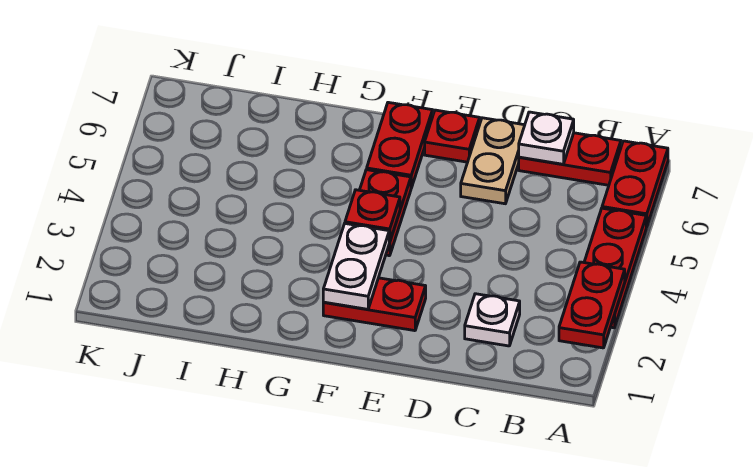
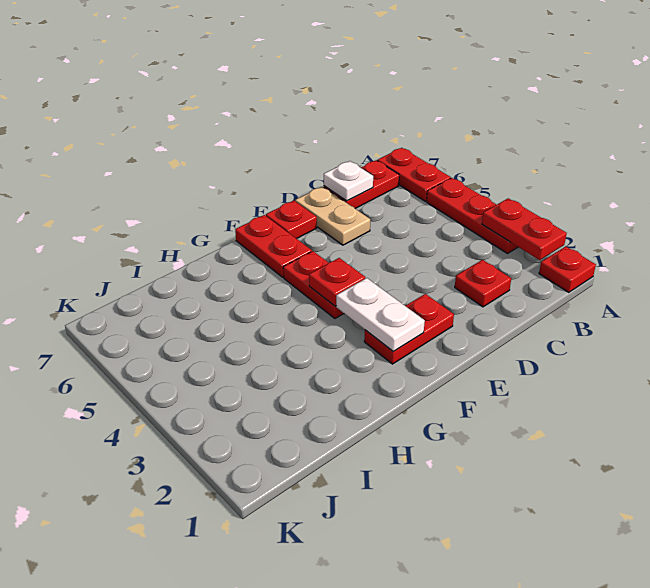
none -> red plate A1 level 1
white plate C2 level 1 -> red plate C2 level 1

